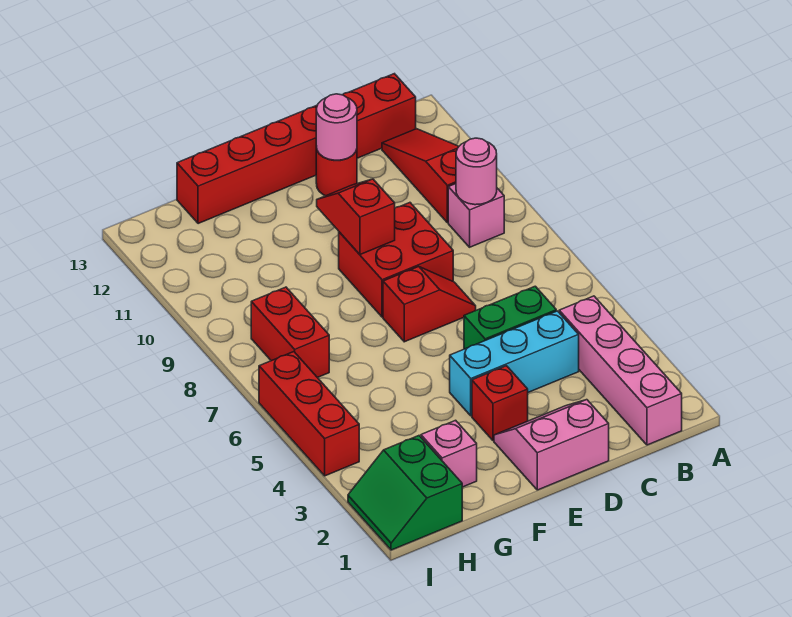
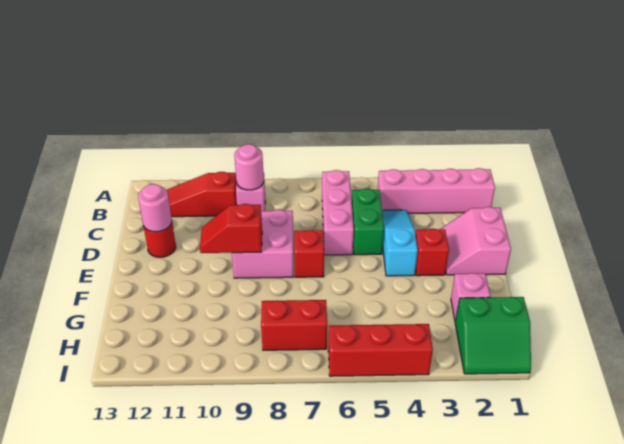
none -> pink brick B6:D6 level 1
red brick B13:G13 level 1 -> none
cyan brick C4:E4 level 1 -> cyan slope C4:E4 level 1 top E
red brick D8:E9 level 1 -> pink brick D8:E9 level 1

